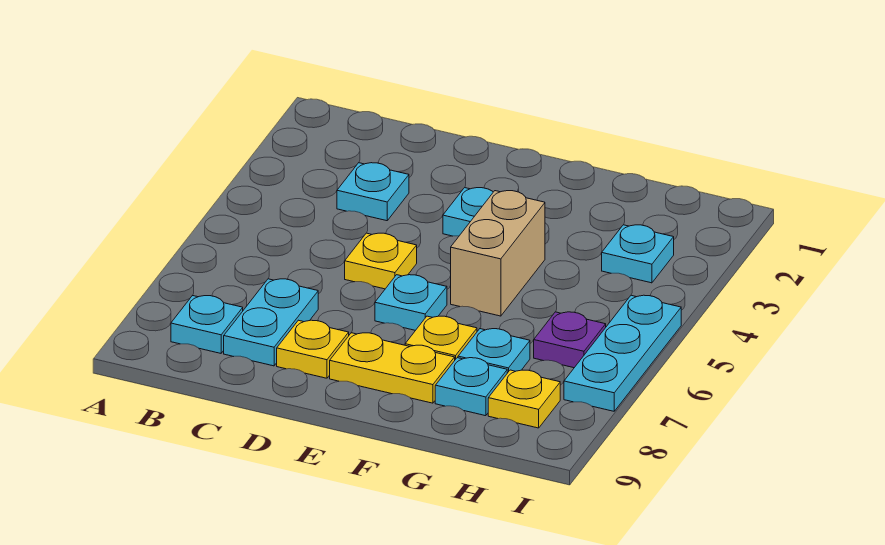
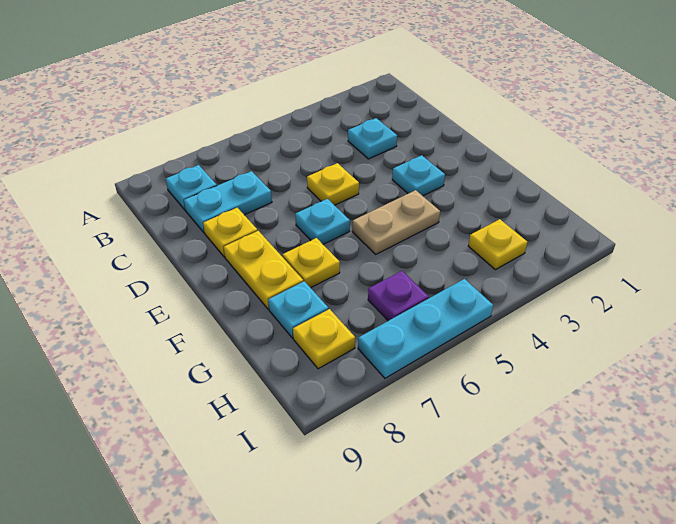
tan brick F4:F5 level 1 -> tan plate F4:F5 level 1
cyan plate G7 level 1 -> none
cyan plate H3 level 1 -> yellow plate H3 level 1

